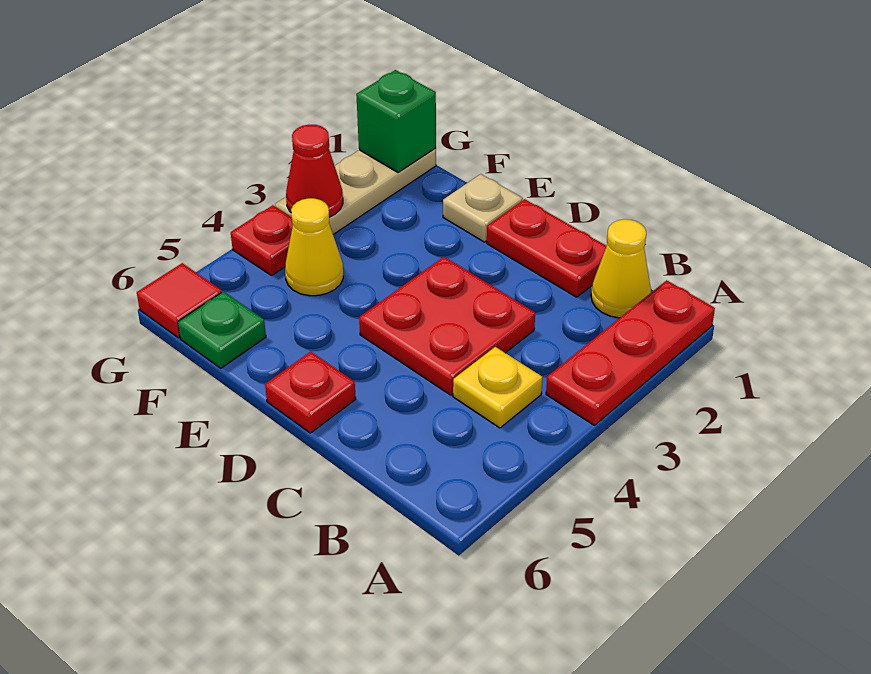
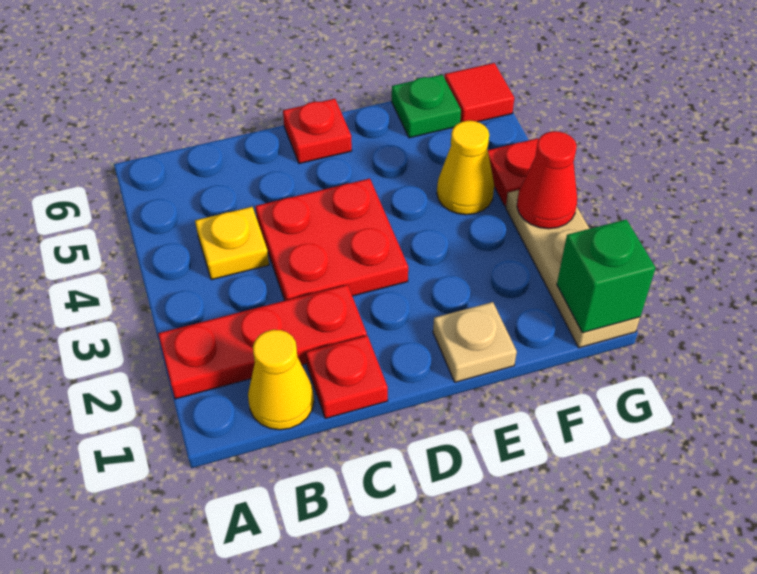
red plate A1:A3 level 1 -> red plate A2:C2 level 1
red plate C1:D1 level 1 -> red plate C1 level 1

